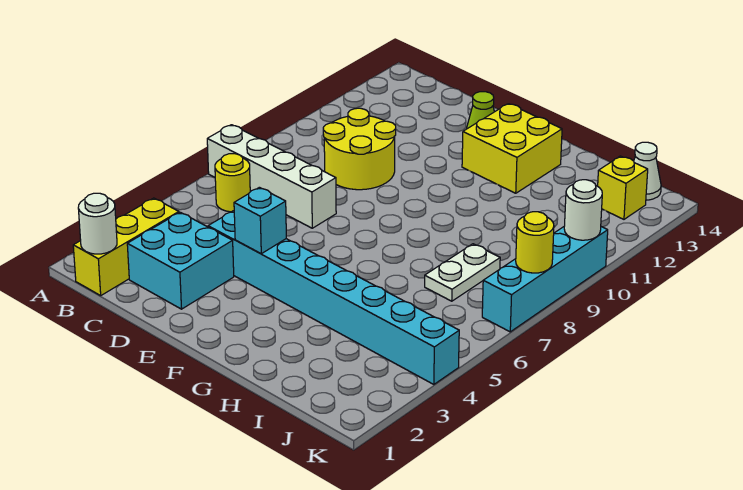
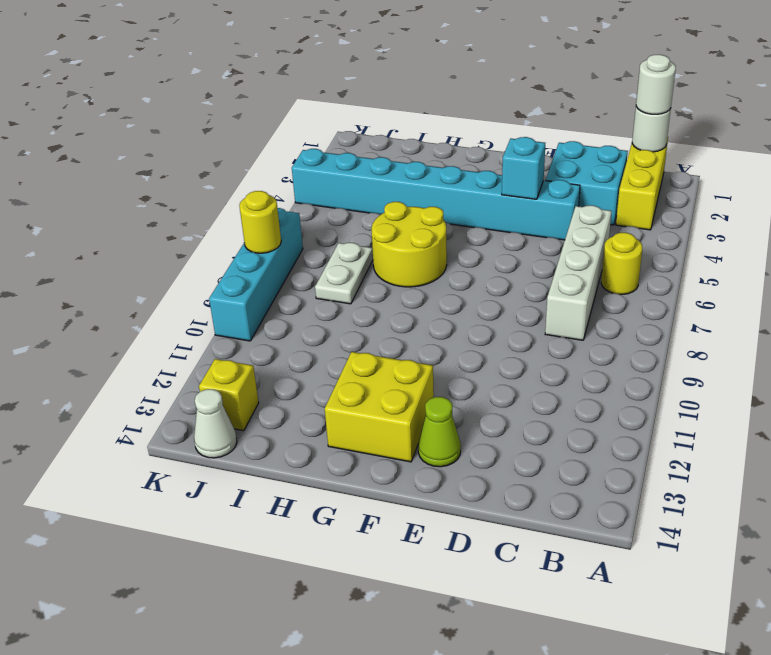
white brick A7:D7 level 1 -> white brick C5:C8 level 1
yellow round brick C9:D10 level 1 -> yellow round brick G6:H7 level 1
white round brick K10 level 2 -> white round brick B1 level 3

